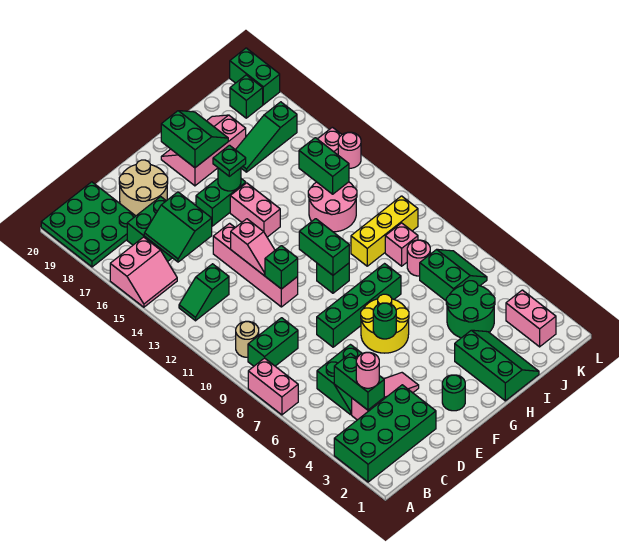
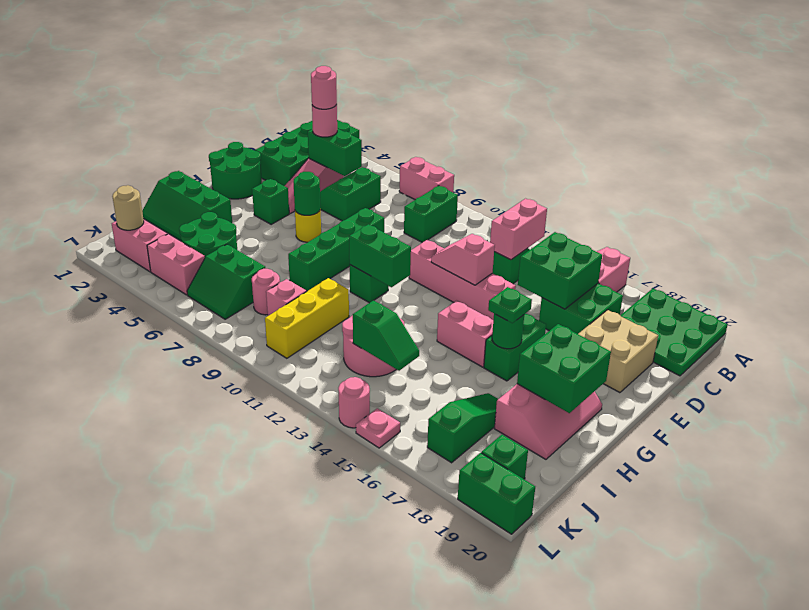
tan round brick B10 level 1 -> tan round brick K2 level 2
none -> pink brick B13:C13 level 2
none -> pink round brick C4 level 4
green slope C15:D16 level 2 top D -> green brick C15:D16 level 2
tan round brick D18:E19 level 1 -> tan brick D18:E19 level 1
green brick E11 level 2 -> green brick F4 level 1
green round brick F2 level 1 -> green round brick E1:F2 level 1
yellow round brick F6:G7 level 1 -> yellow round brick F6 level 1
green slope G18:H19 level 2 top G -> green brick G18:H19 level 2
green brick J13:J14 level 2 -> green slope J13:J14 level 2 top 13
none -> pink brick K4:K5 level 1

